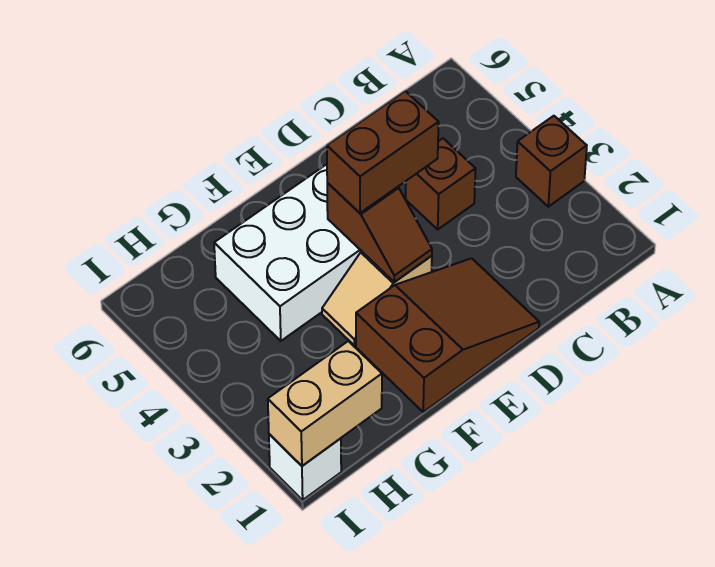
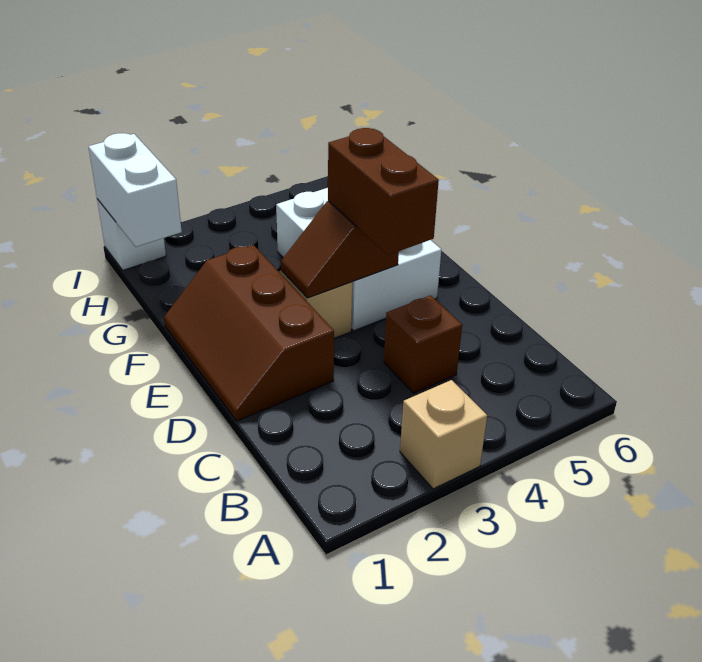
brown brick A3 level 1 -> tan brick A3 level 1
brown slope D1:F2 level 1 top F -> brown slope D1:F2 level 1 top 2
tan brick H1:I1 level 2 -> white brick H1:I1 level 2

